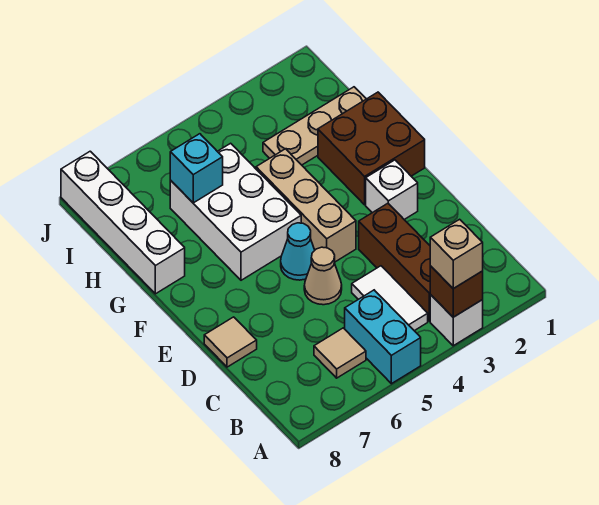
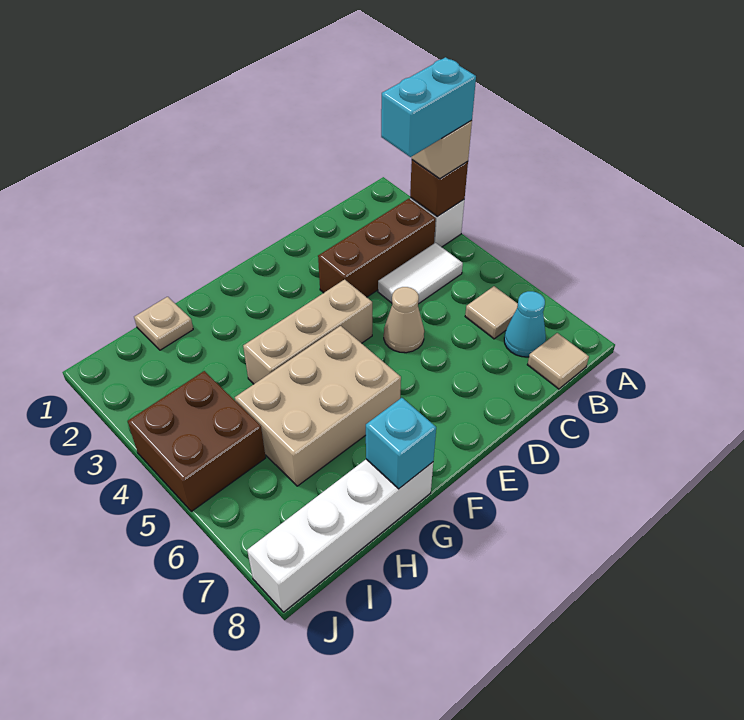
cyan brick A5:B5 level 1 -> cyan brick A3:B3 level 4
tan tile D8 level 1 -> tan tile B8 level 1
white brick E2 level 1 -> none
cyan cone E5 level 1 -> cyan cone B7 level 1
brown brick F1:G2 level 1 -> brown brick I4:J5 level 1
white brick F5:H6 level 1 -> tan brick F5:H6 level 1
tan plate H1:H3 level 1 -> tan plate H1 level 1
cyan brick H6 level 2 -> cyan brick G8 level 2

